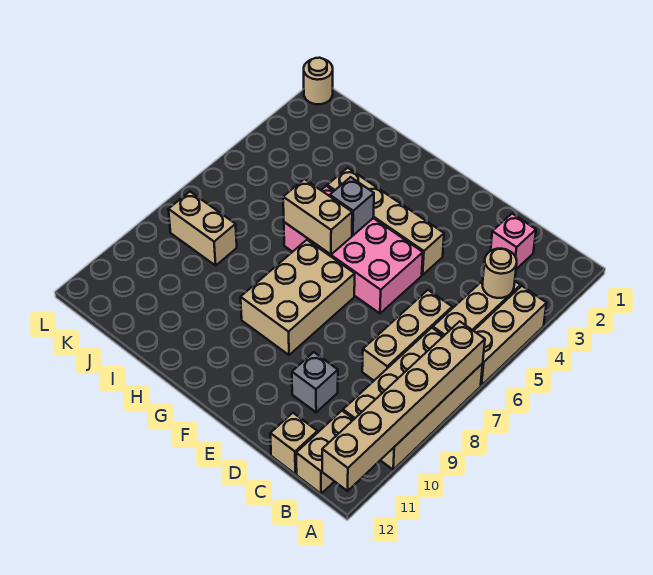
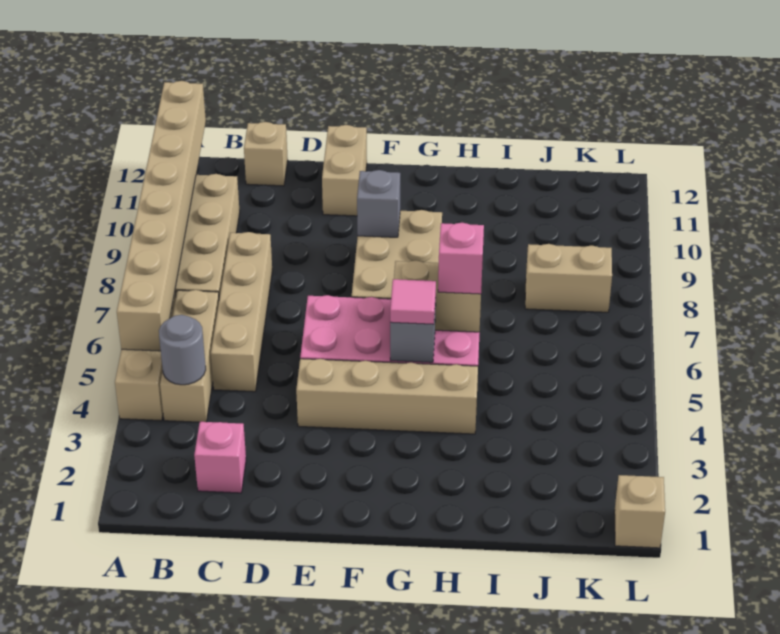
tan brick A7:A12 level 2 -> tan brick A5:A12 level 2
tan round brick B4 level 2 -> grey round brick B4 level 2
tan brick B11:B12 level 1 -> tan brick E11:E12 level 1
tan brick C6:C8 level 1 -> tan brick C5:C8 level 1
grey brick D10 level 1 -> grey brick F9 level 2
none -> pink tile G5 level 3
none -> pink brick H6 level 3
tan round brick L1 level 1 -> tan brick L1 level 1

